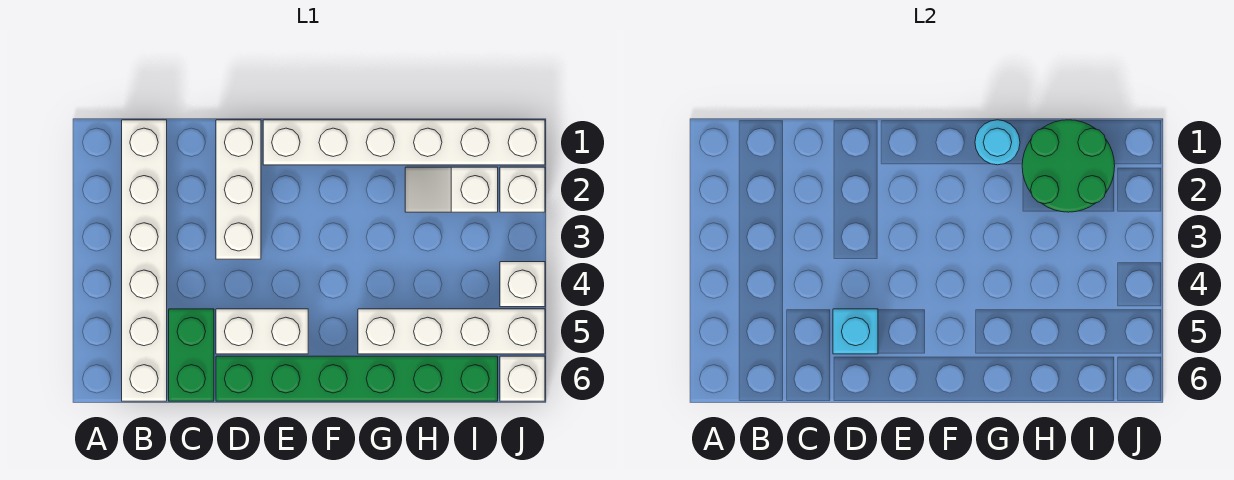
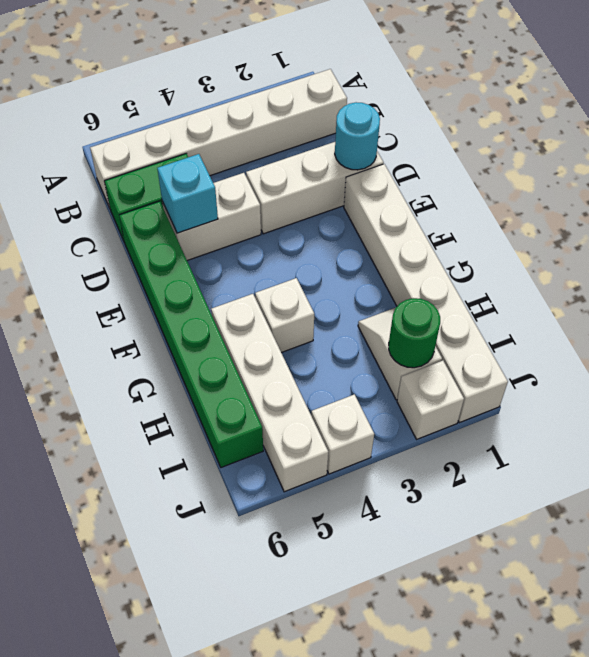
white brick D5:E5 level 1 -> white brick D4:D5 level 1
cyan round brick G1 level 2 -> cyan round brick D1 level 2
green round brick H1:I2 level 2 -> green round brick I2 level 2
white brick J6 level 1 -> white brick G4 level 1

